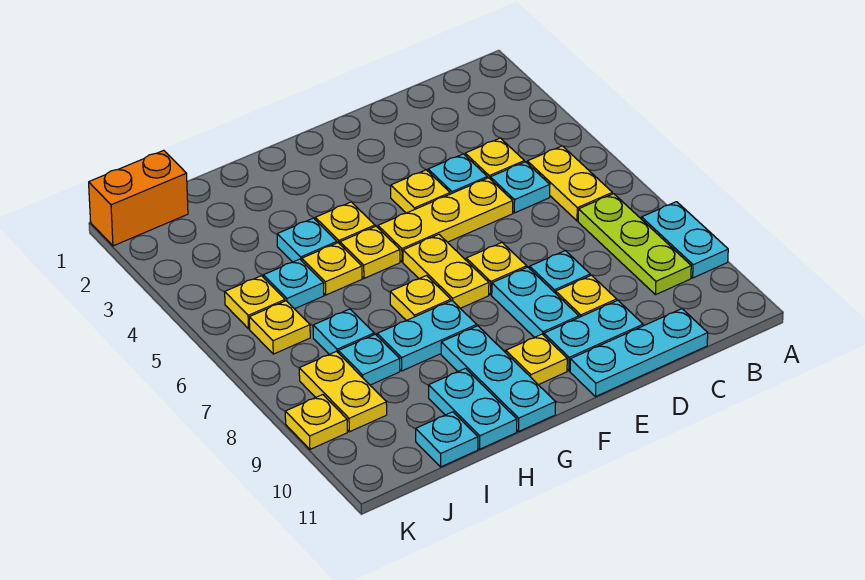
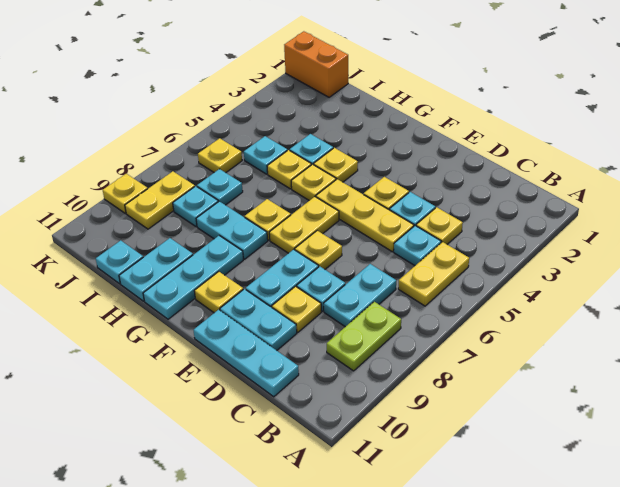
cyan plate A8:A9 level 1 -> cyan plate C7:C8 level 1
lime plate B7:B9 level 1 -> lime plate B8:B9 level 1
yellow plate J5 level 1 -> none

